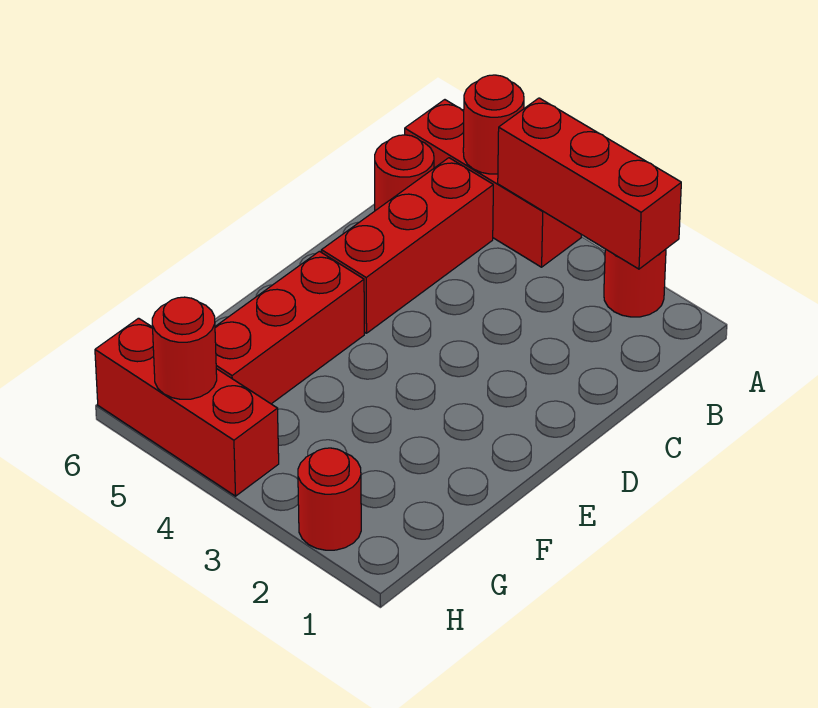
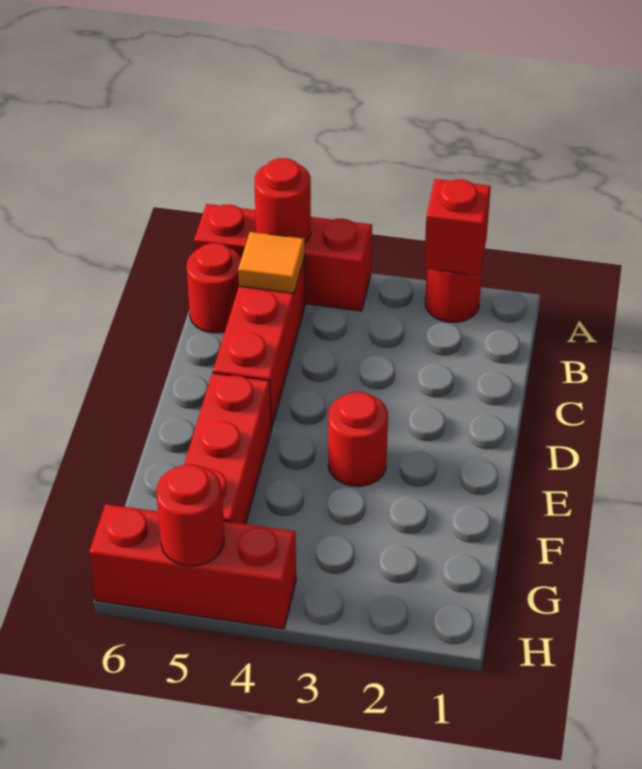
red brick A2:A4 level 2 -> red brick A2 level 2
none -> orange tile B5 level 2
red round brick H2 level 1 -> red round brick E3 level 1

